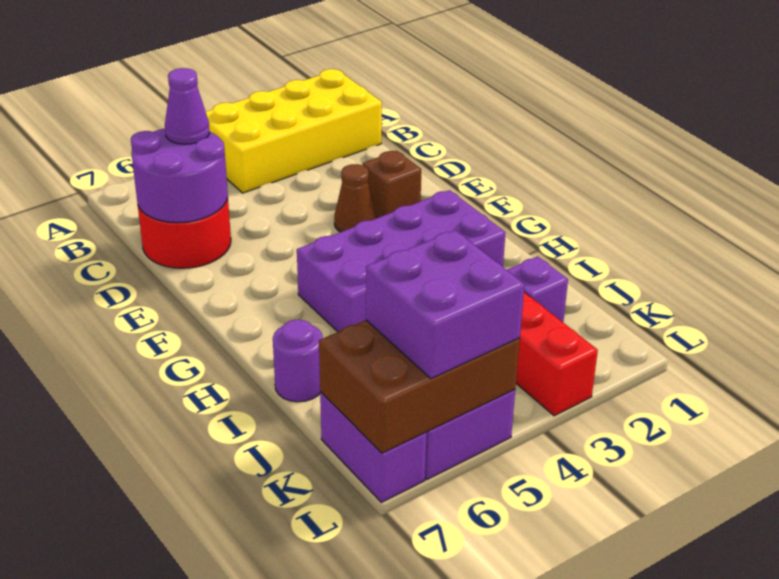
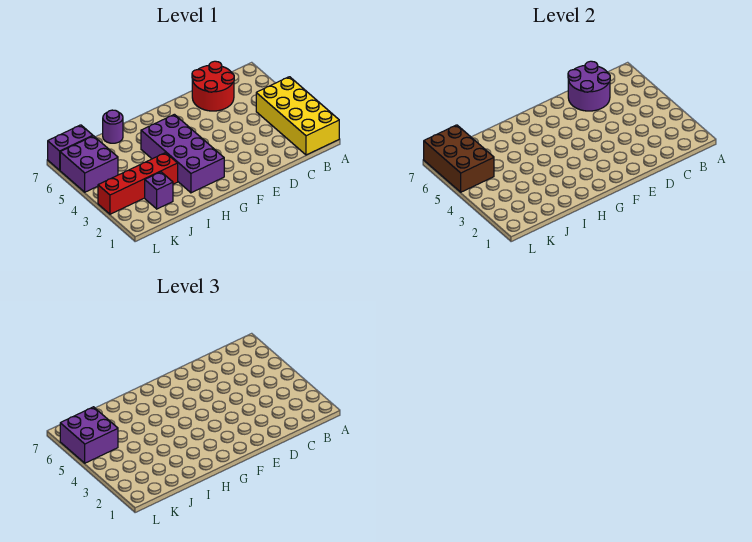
purple cone C6 level 3 -> none
brown brick E2 level 1 -> none
brown cone E3 level 1 -> none

